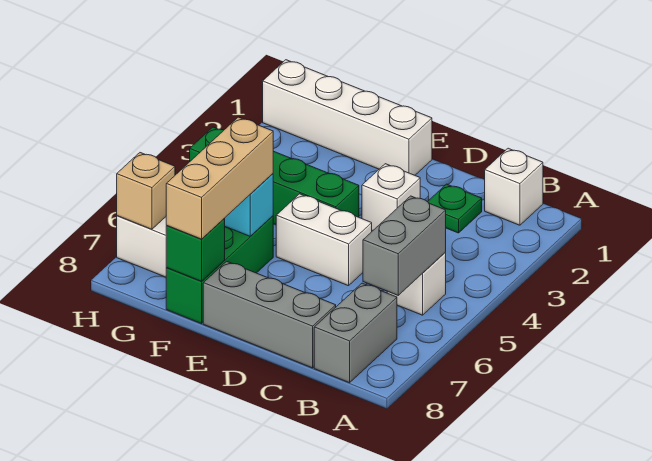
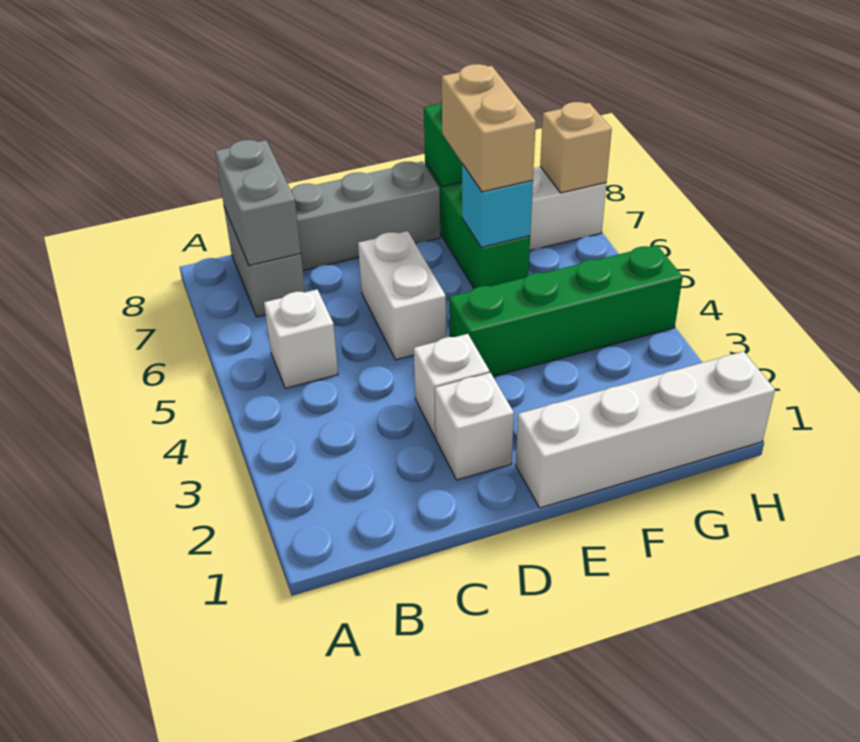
white brick B1 level 1 -> white brick D2 level 1
grey brick B5:B6 level 2 -> grey brick B7:B8 level 2
green plate C2 level 1 -> none
white brick D5:E5 level 1 -> white brick D5:D6 level 1
tan brick F6:F8 level 3 -> tan brick F6:F7 level 3

